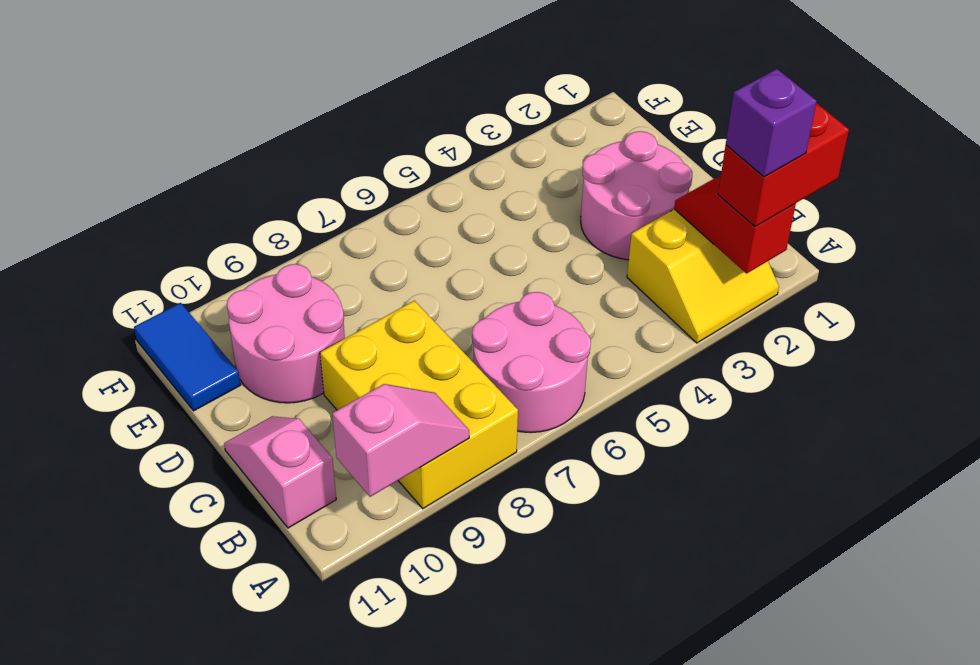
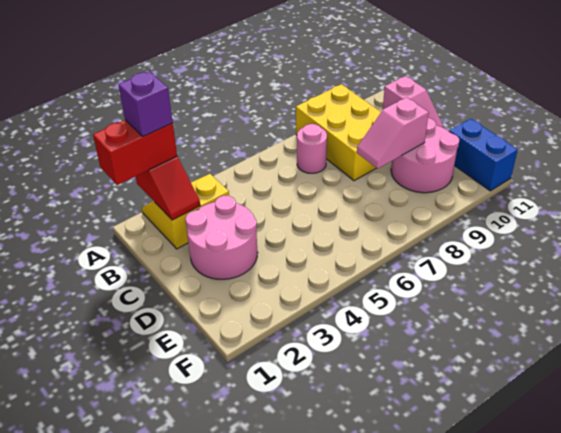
pink round brick A6:B7 level 1 -> pink round brick B7 level 1
pink slope A9:A10 level 2 top 10 -> pink slope D8:D9 level 2 top 9
blue tile E11:F11 level 1 -> blue brick E11:F11 level 1

